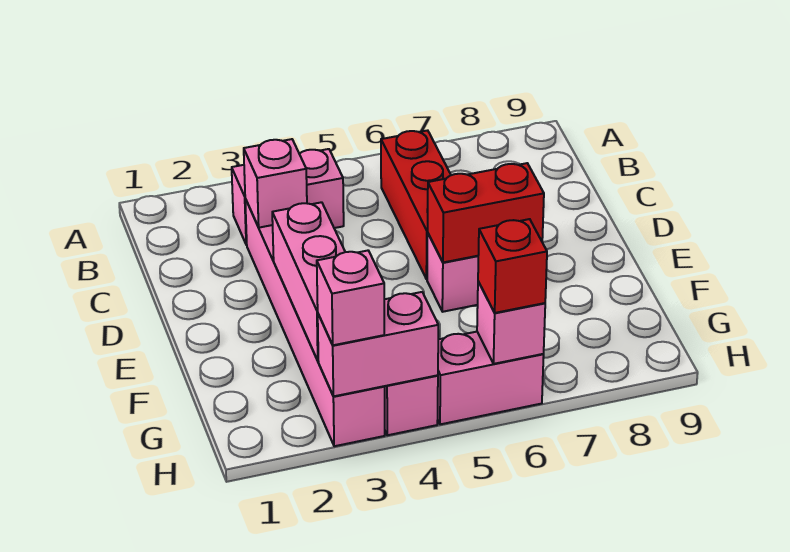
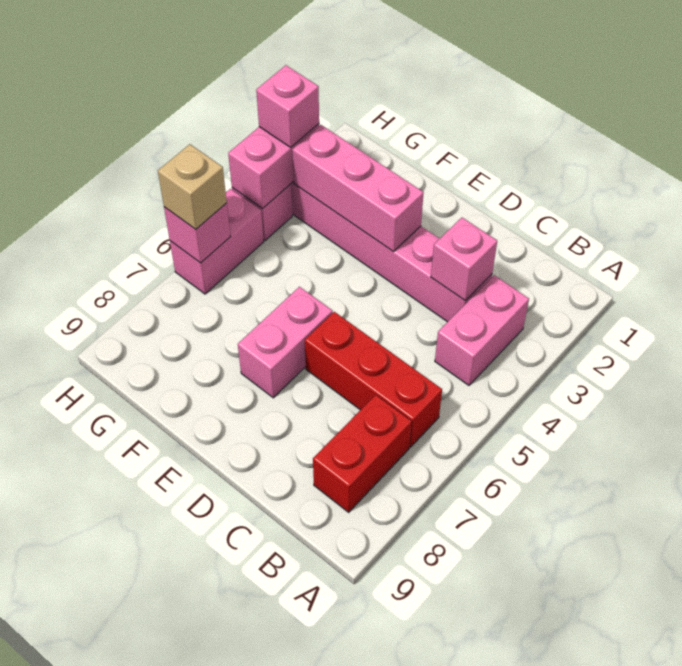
red brick E6:E7 level 2 -> red brick B7:B8 level 1
red brick H6 level 3 -> tan brick H6 level 3

